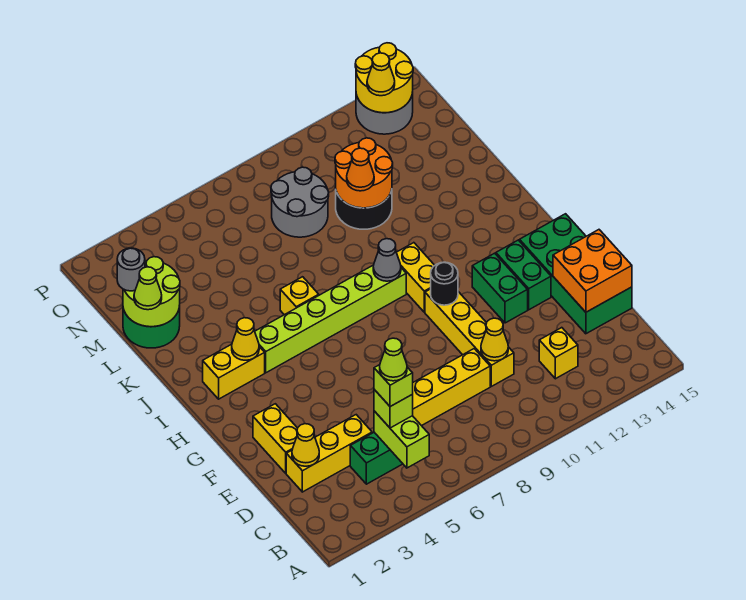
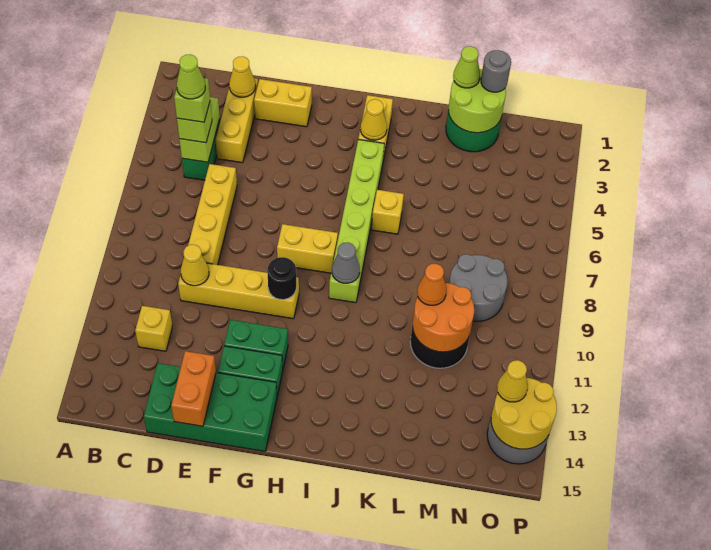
lime brick B5:C5 level 2 -> lime brick C4:C5 level 2
orange brick D14:E15 level 2 -> orange brick E14:E15 level 2
yellow brick H10:I10 level 1 -> yellow brick G8:H8 level 1

